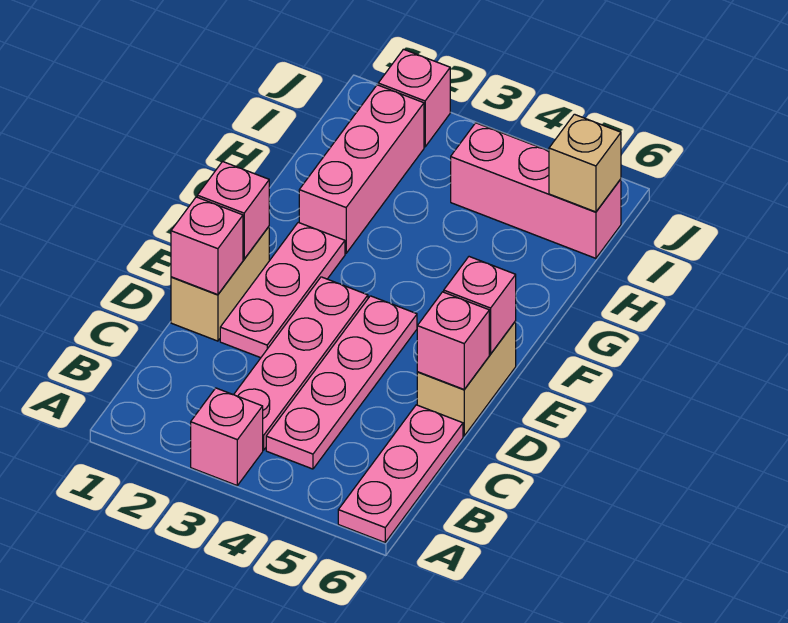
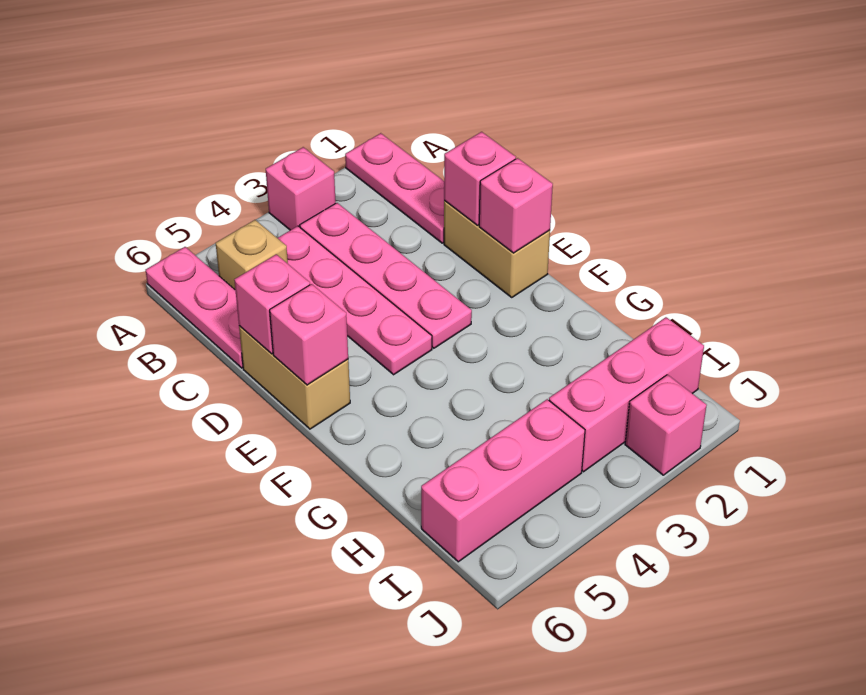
pink plate D2:F2 level 1 -> pink plate A1:C1 level 1
pink brick G2:I2 level 1 -> pink brick I1:I3 level 1
tan brick I6 level 2 -> tan brick B5 level 1

